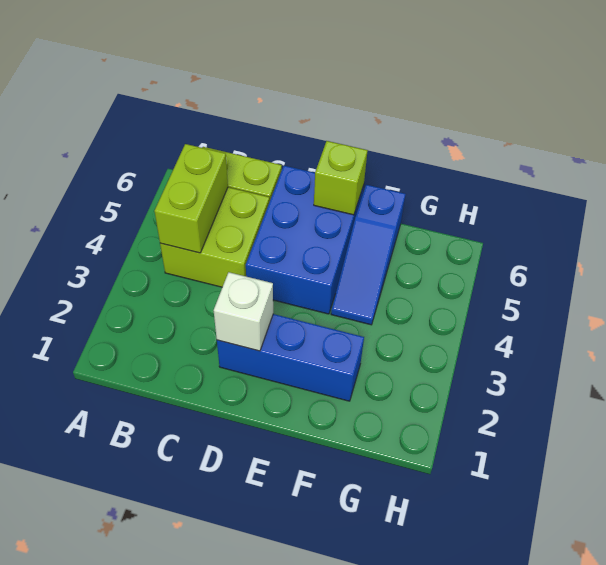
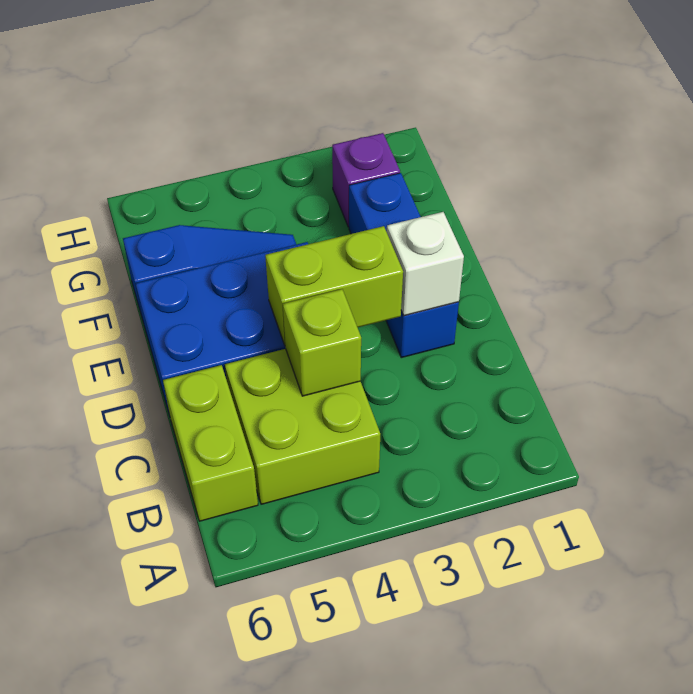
lime brick B4:B5 level 2 -> lime brick D3:D4 level 2
lime brick E6 level 2 -> lime brick C4 level 2
none -> purple brick G2 level 1

